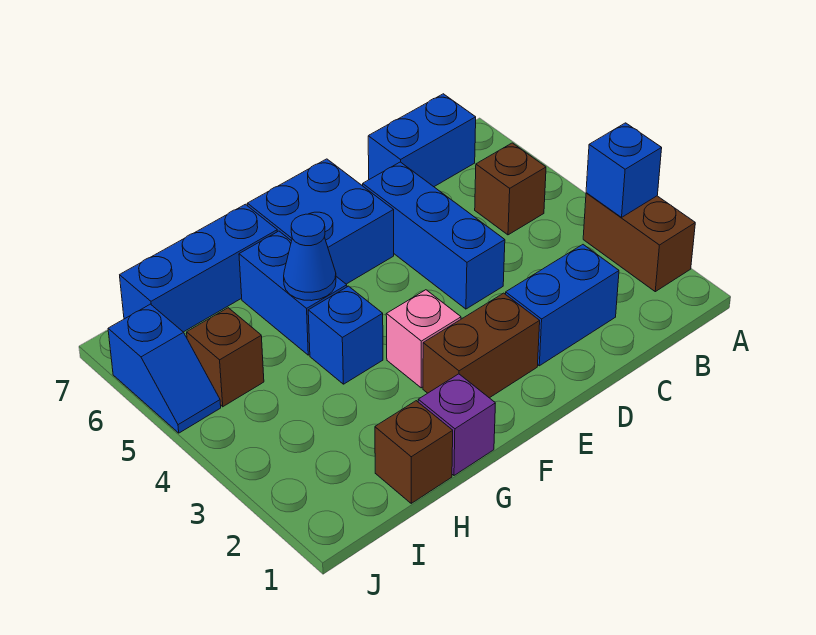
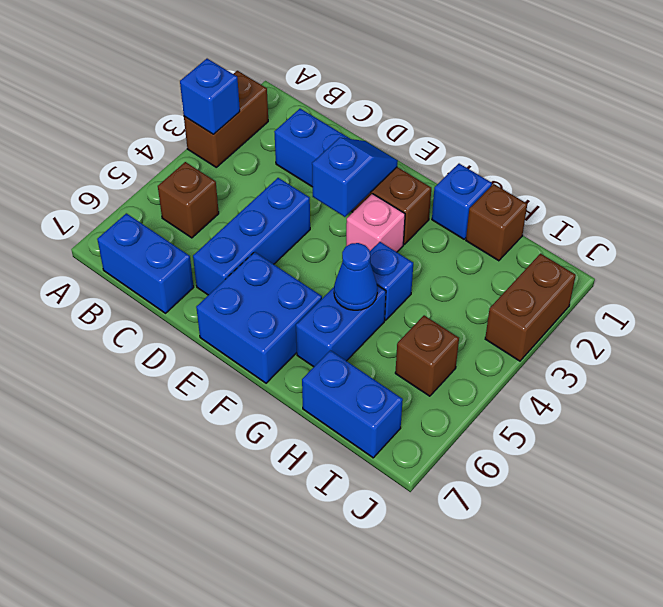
purple brick G1 level 1 -> blue brick G1 level 1
blue brick G7:I7 level 1 -> blue brick H7:I7 level 1
none -> brown brick J2:J3 level 1
blue slope J5:J6 level 1 top 6 -> blue slope E2:E3 level 2 top 3

